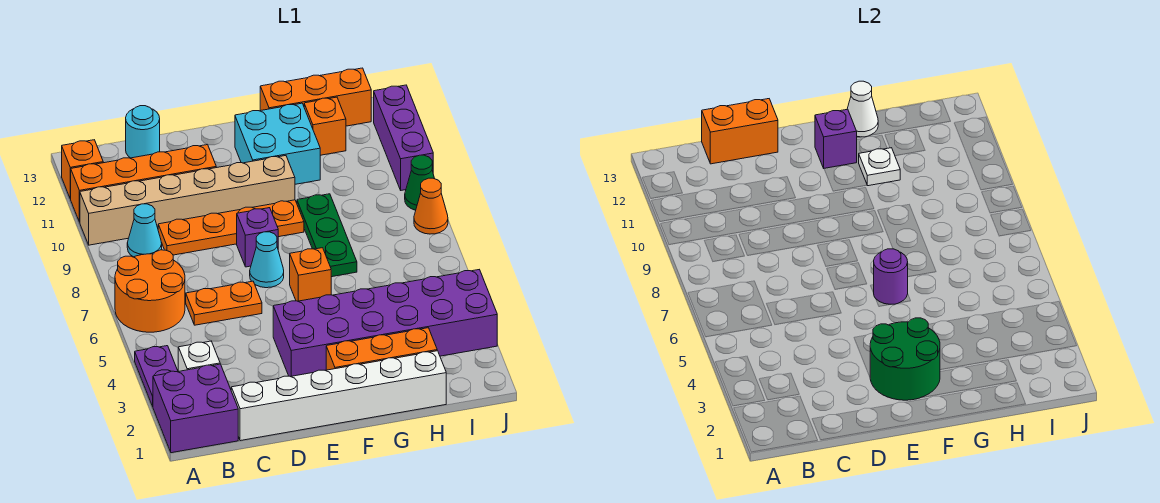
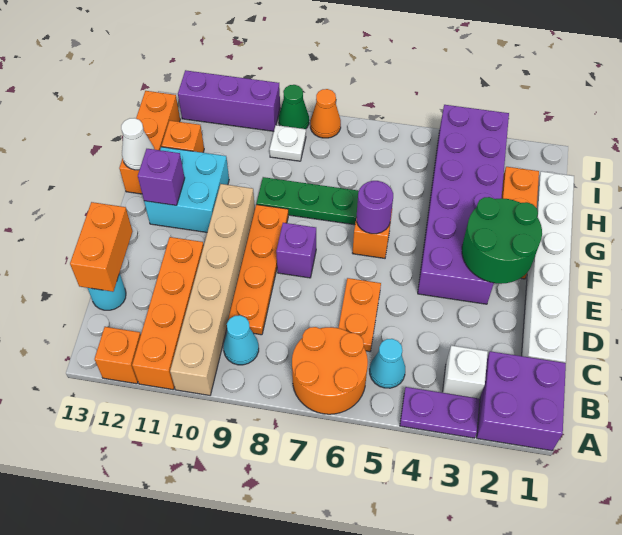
cyan cone E7 level 1 -> cyan cone B5 level 1
white plate G11 level 2 -> white plate I9 level 1

